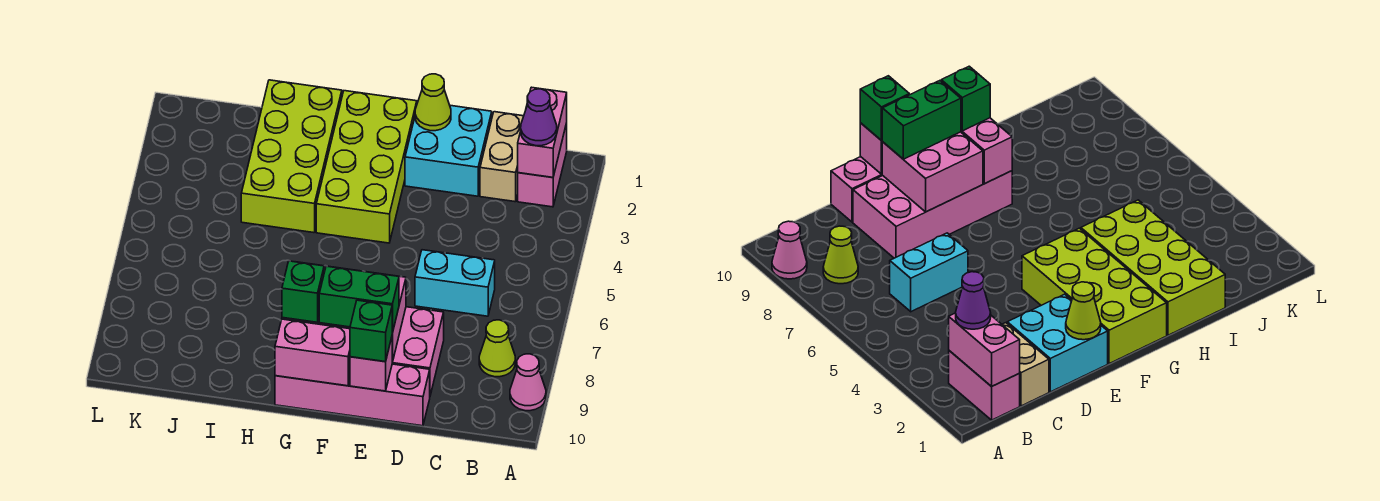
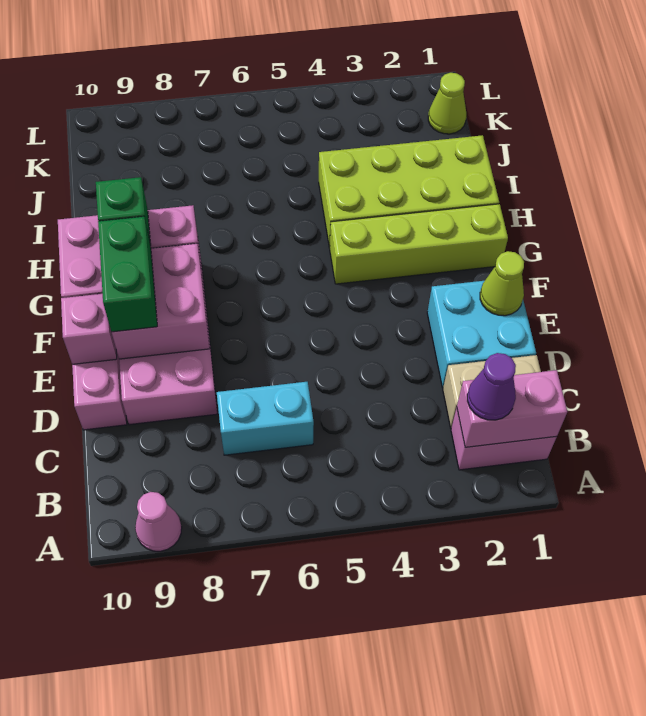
lime cone B8 level 1 -> lime cone K1 level 1
cyan brick C6:D6 level 1 -> cyan brick C6:C7 level 1
green brick E10 level 3 -> none
lime brick F1:G4 level 1 -> lime brick G1:G4 level 1

